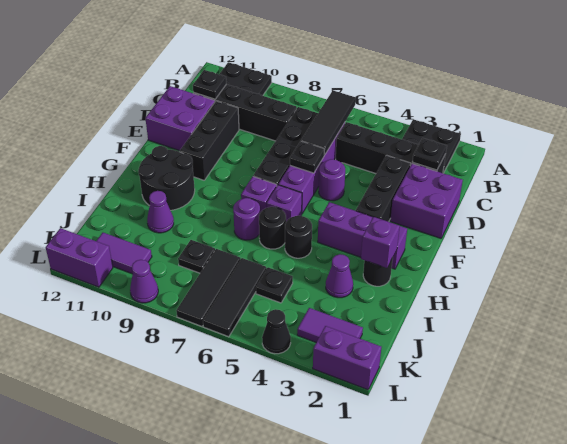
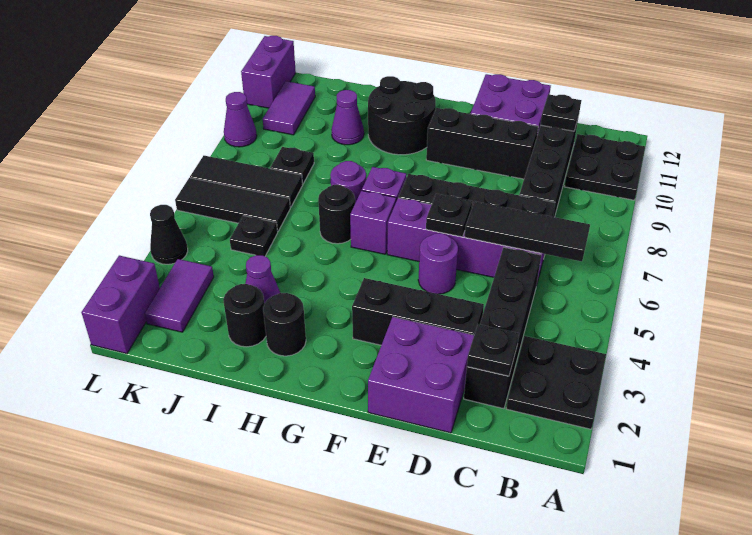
purple brick G2:G4 level 1 -> none
purple brick H2 level 2 -> none
black round brick H5 level 1 -> black round brick I2 level 1

